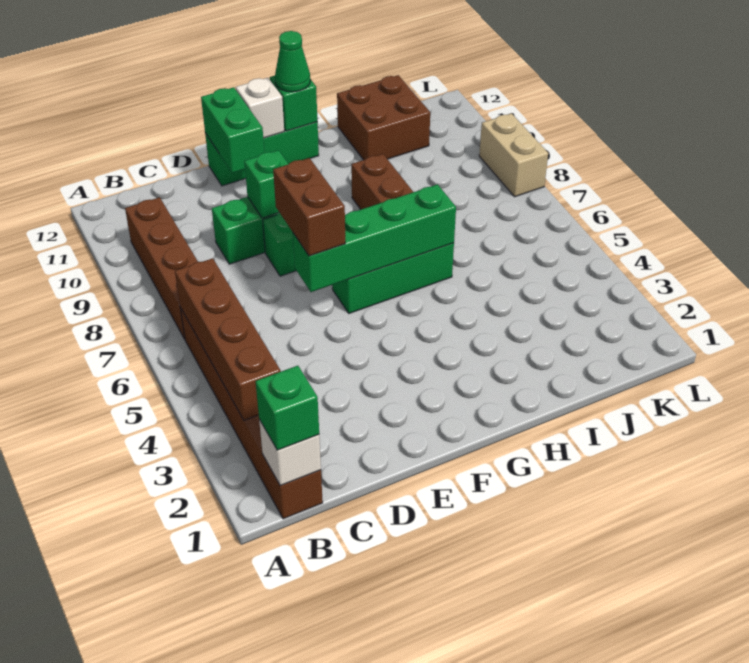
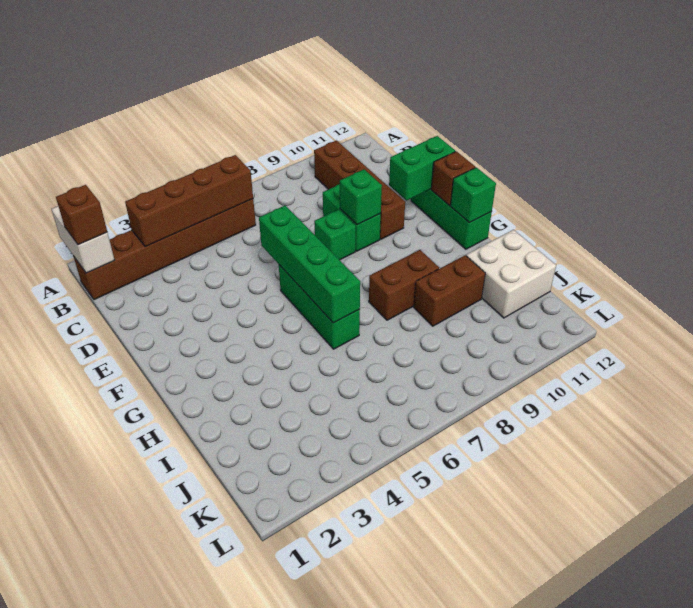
white brick B1 level 2 -> white brick A1:B1 level 2
green brick B1 level 3 -> brown brick B1 level 3
brown brick B7:B10 level 1 -> brown brick B10:E10 level 1
brown brick E6:E7 level 3 -> brown brick I9:I10 level 1
white brick F12 level 2 -> brown brick F12 level 2
green cone G12 level 3 -> none
brown brick I11:J12 level 1 -> white brick I11:J12 level 1
tan brick L8:L9 level 1 -> none

